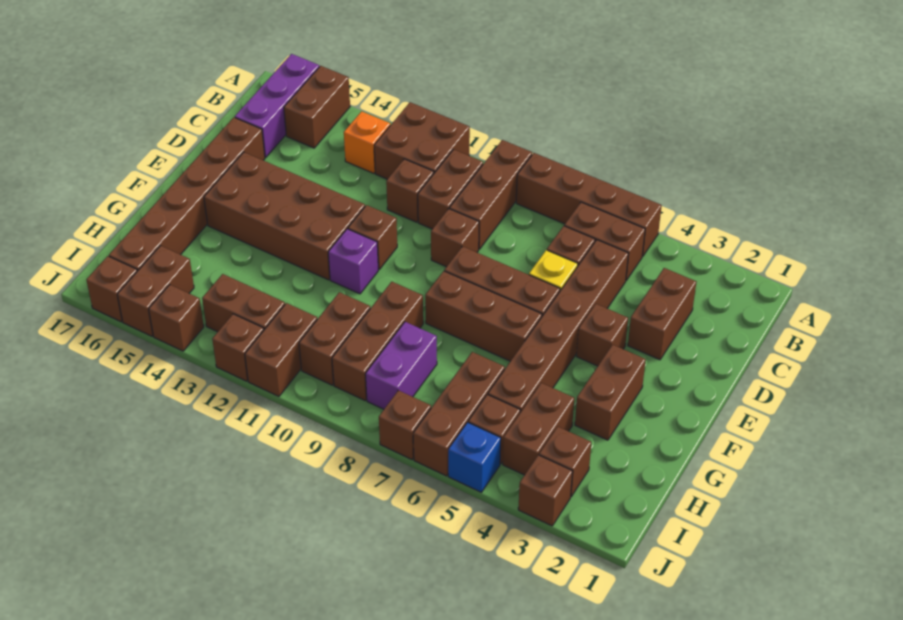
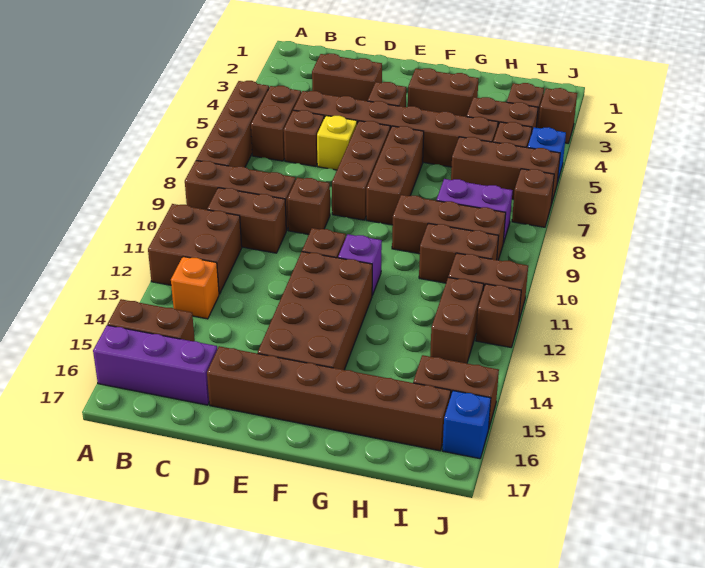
brown brick C11 level 1 -> none
brown brick J14 level 1 -> none
brown brick J16 level 1 -> blue brick J16 level 1

